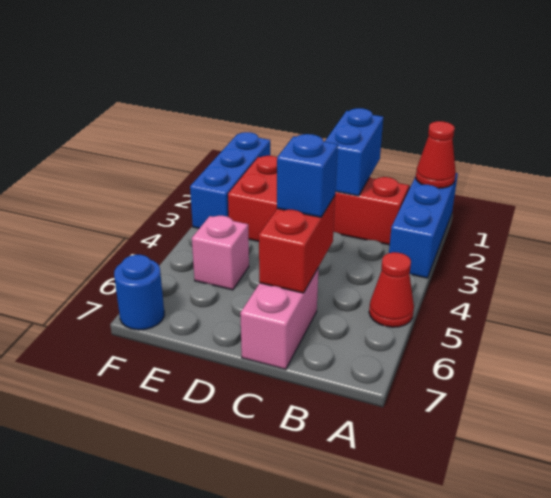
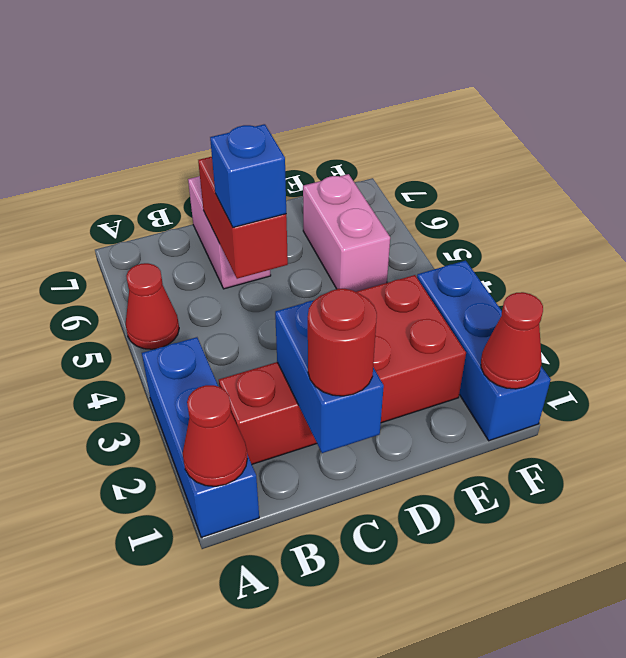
none -> red round brick C1 level 3
pink brick E5 level 1 -> pink brick E5:E6 level 1
none -> red cone F1 level 2
blue round brick F7 level 1 -> none

